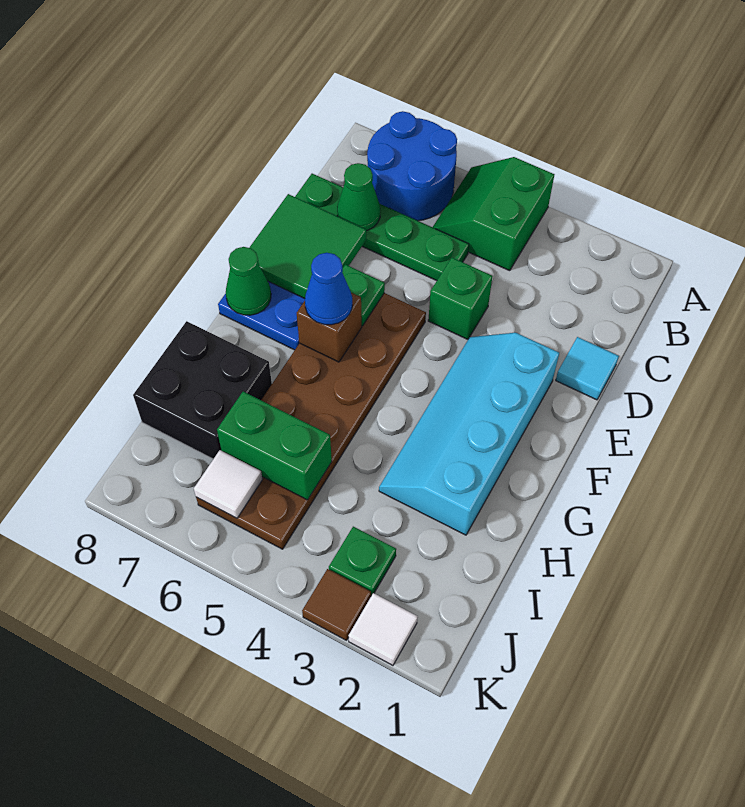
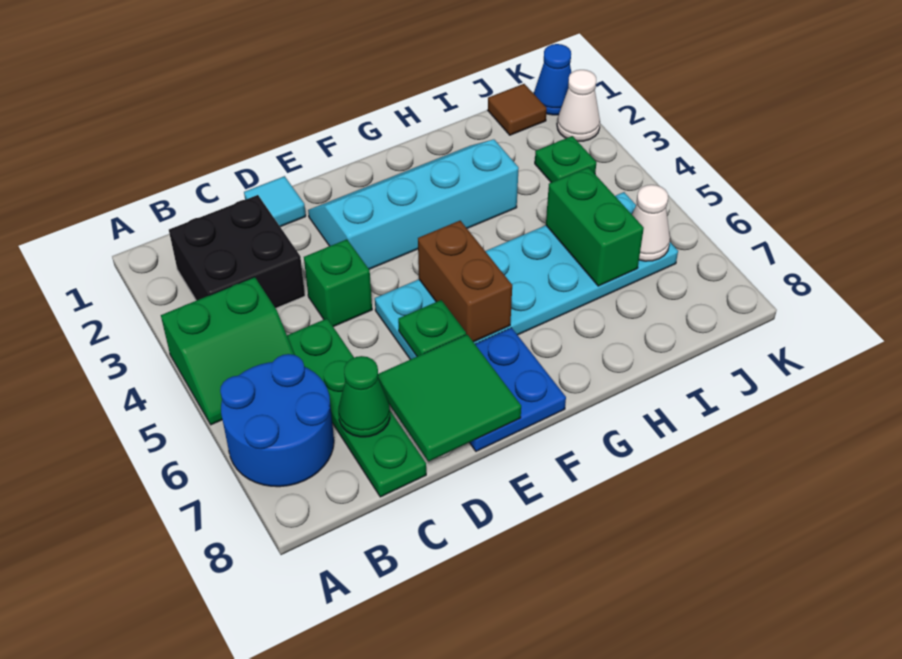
cyan slope E2:H3 level 1 top 2 -> cyan slope E2:H3 level 1 top 3
brown plate E5:J6 level 1 -> cyan plate E5:J6 level 1
brown brick F6 level 2 -> brown brick F5:F6 level 2
blue cone F6 level 3 -> blue cone K1 level 1
green cone F8 level 2 -> none
black brick H7:I8 level 1 -> black brick B2:C3 level 1
white tile J6 level 2 -> white cone J6 level 2
white tile K2 level 1 -> white cone K2 level 1
brown tile K3 level 1 -> brown tile J1 level 1

